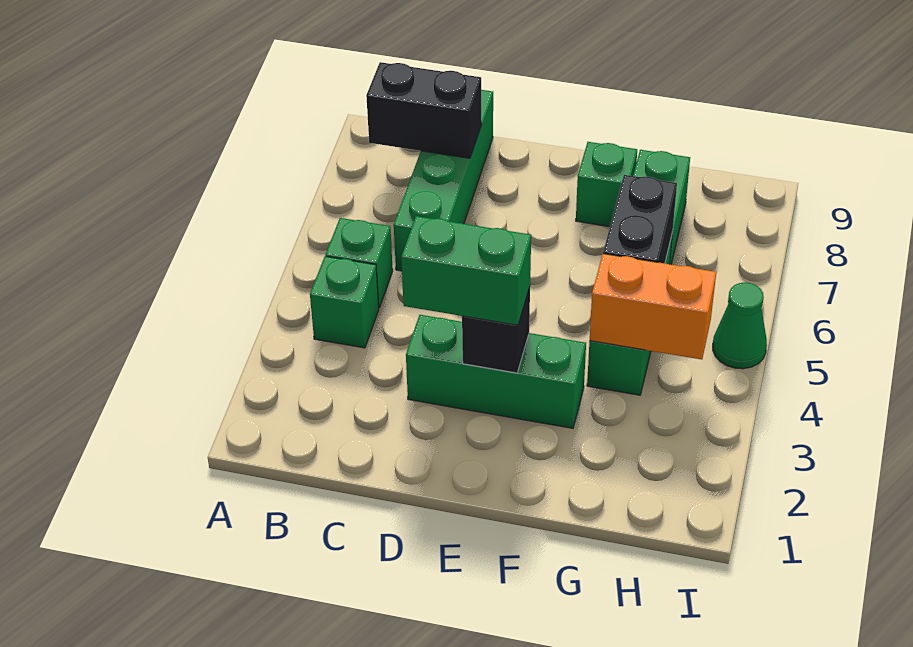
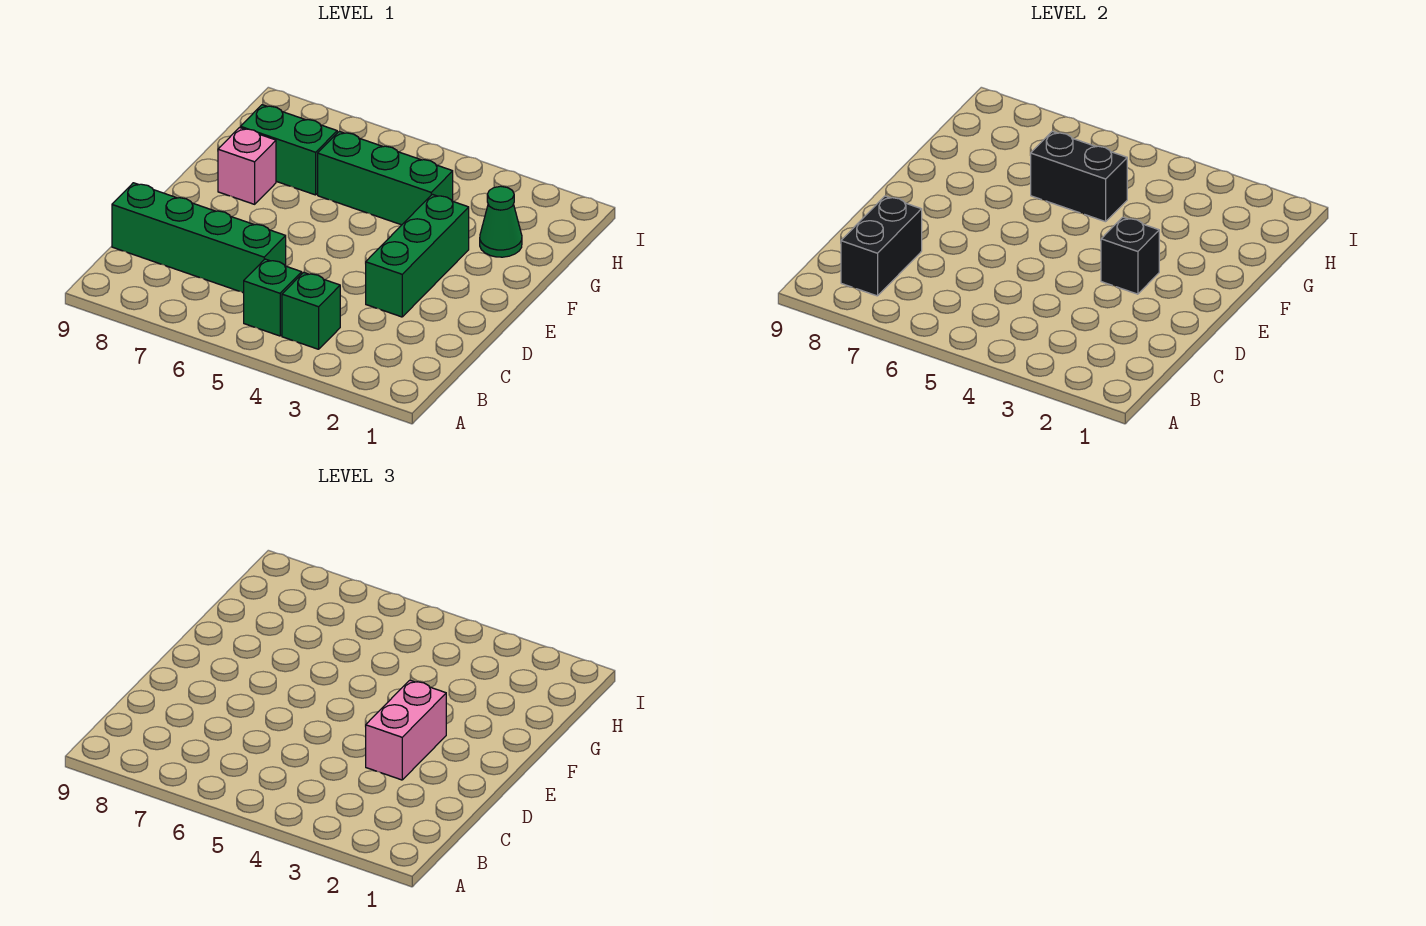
green brick D3:E3 level 3 -> pink brick D3:E3 level 3
green brick F8 level 1 -> pink brick F8 level 1
orange brick G4:H4 level 2 -> none
green cone I5 level 1 -> green cone G2 level 1

